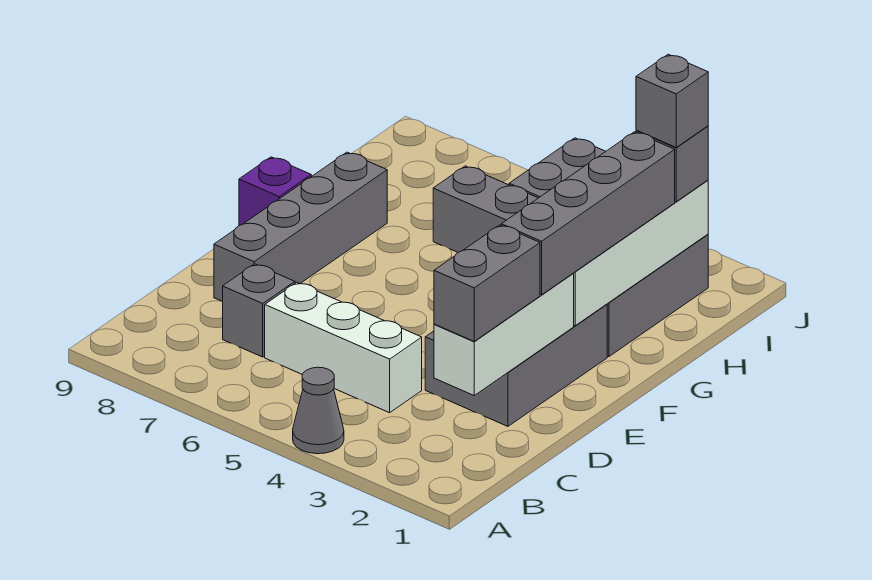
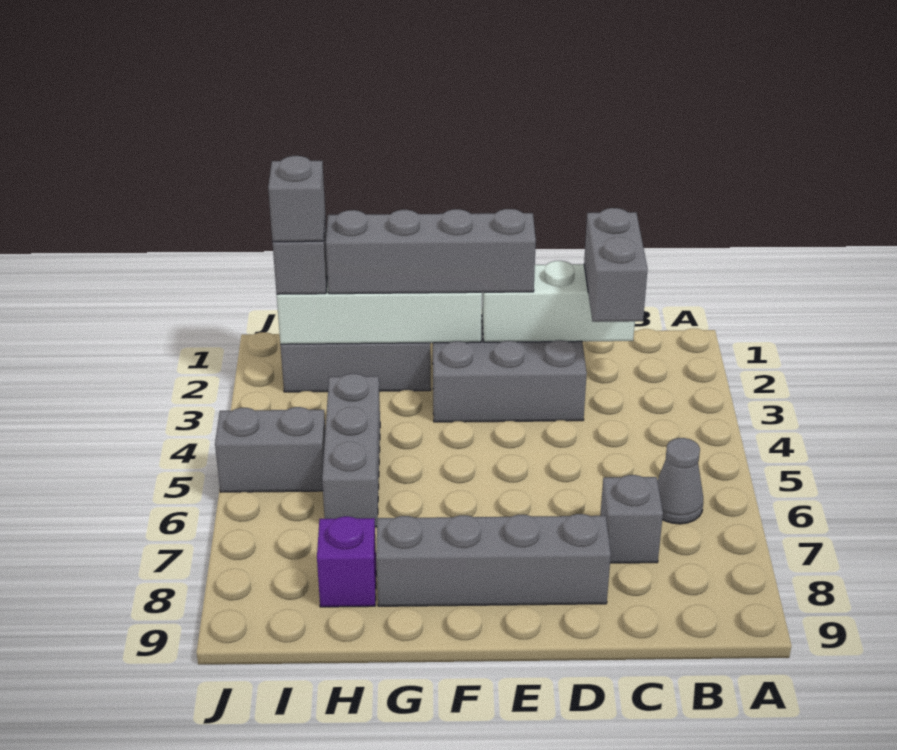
grey cone A4 level 1 -> grey cone B6 level 1
grey brick C2:D2 level 3 -> grey brick C2:C3 level 3
white brick C4:C6 level 1 -> none
purple brick F9 level 1 -> purple brick H8 level 1

